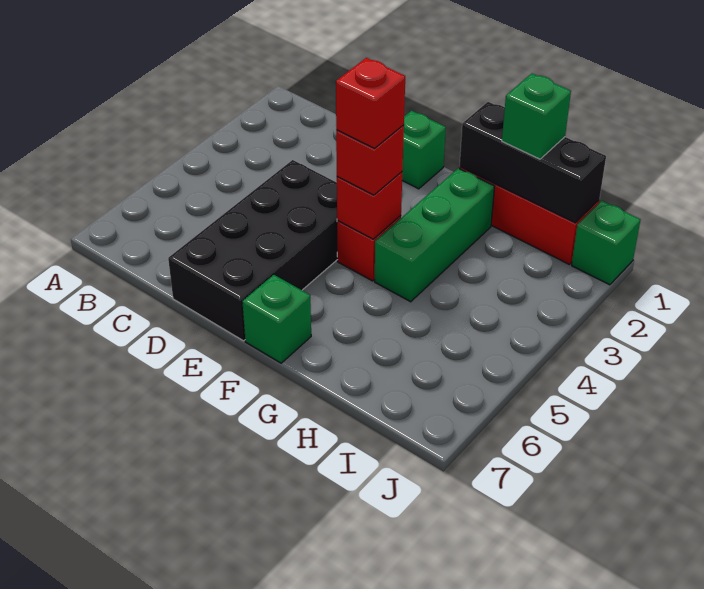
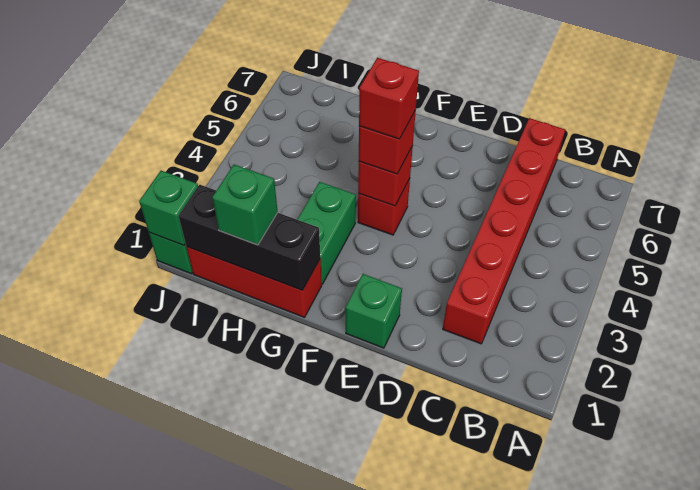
none -> red brick C2:C7 level 1
black brick D4:E7 level 1 -> none
green brick F7 level 1 -> green brick J1 level 2
green brick G2:G4 level 1 -> green brick G2:G3 level 1

